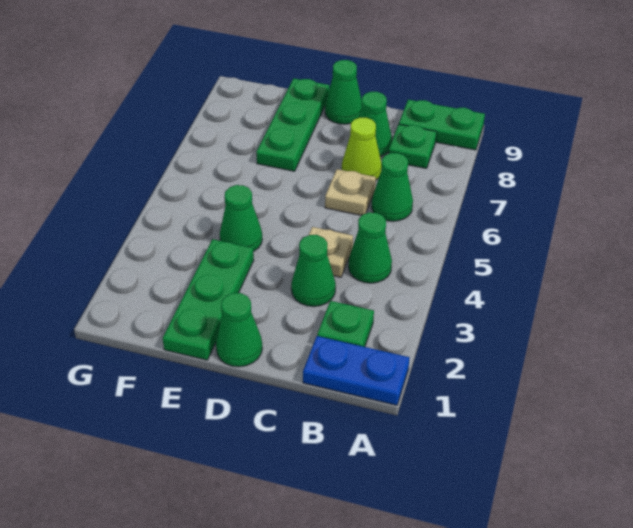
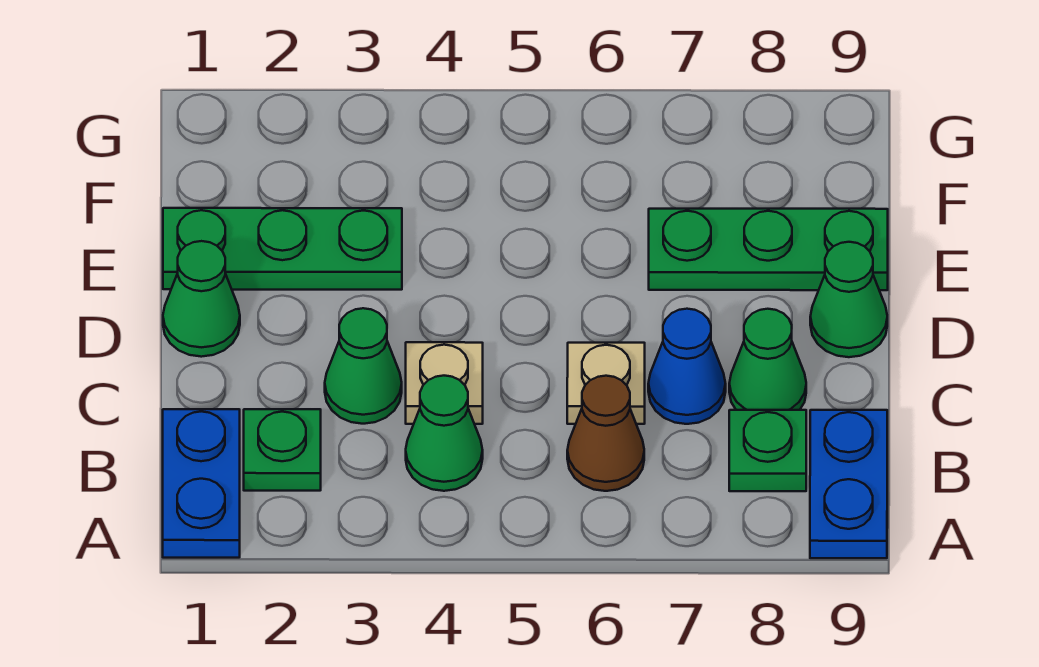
green plate A9:B9 level 1 -> blue plate A9:B9 level 1
green cone B6 level 1 -> brown cone B6 level 1
lime cone C7 level 1 -> blue cone C7 level 1
green cone E4 level 1 -> none

